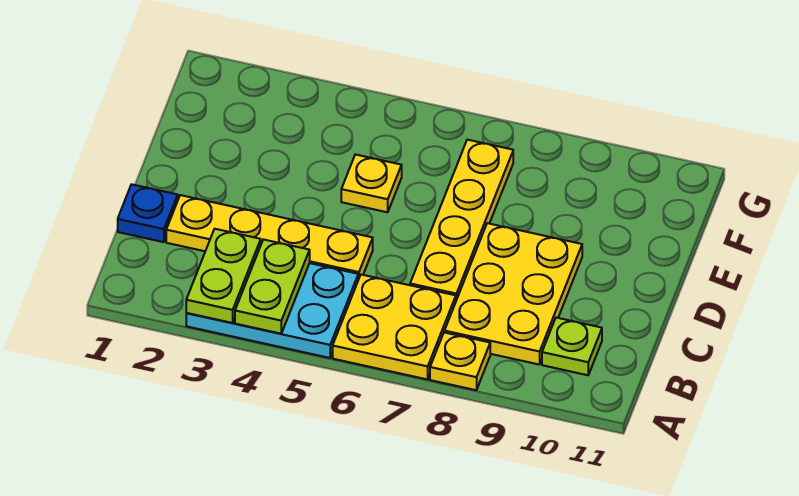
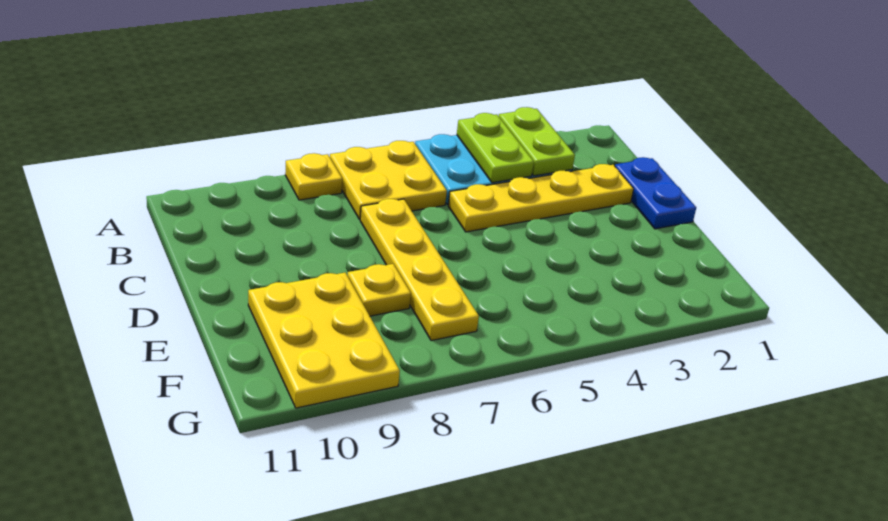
yellow plate B8:D9 level 1 -> yellow plate E9:G10 level 1
lime plate B10 level 1 -> none
blue plate C1 level 1 -> blue plate C1:D1 level 1
yellow plate E5 level 1 -> yellow plate E8 level 1

